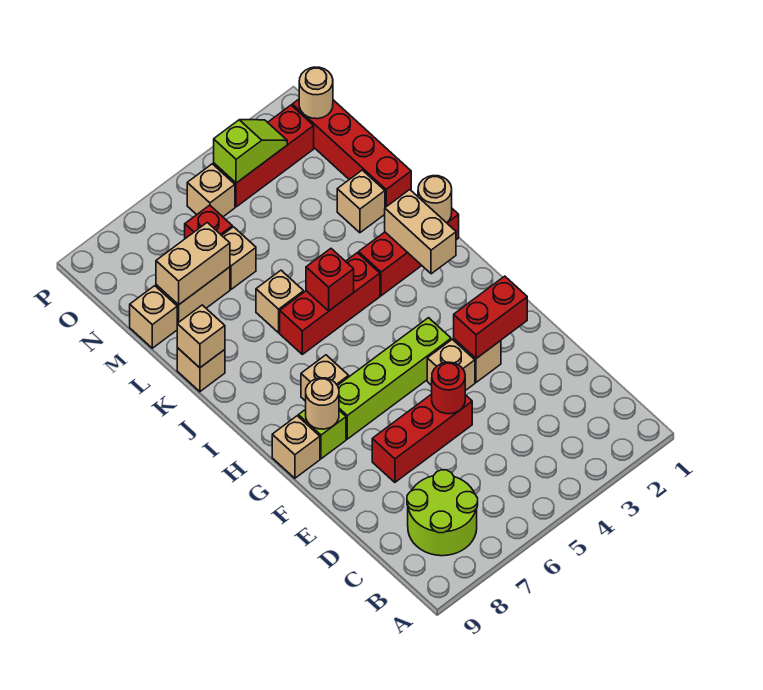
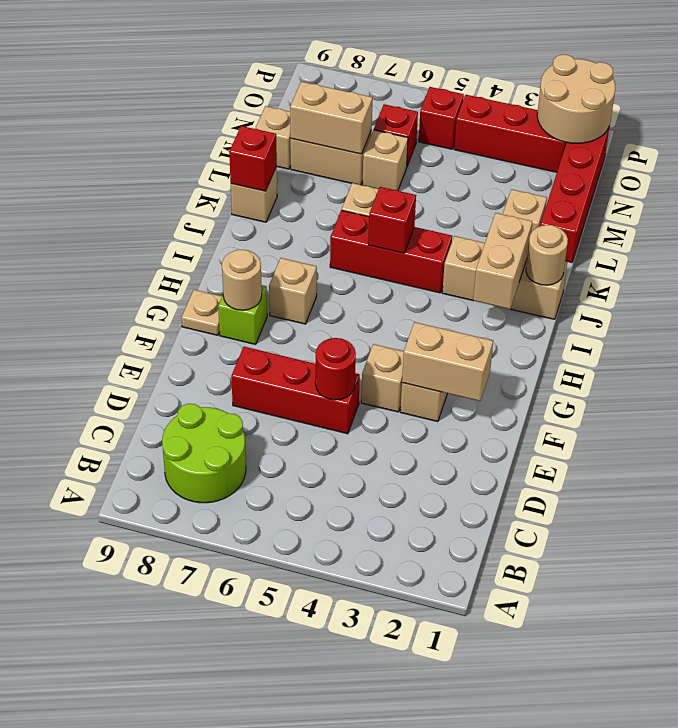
red brick F2:F3 level 2 -> tan brick F2:F3 level 2
lime brick G4:G7 level 1 -> none
tan brick G9 level 1 -> tan plate G9 level 1
red brick J1:J3 level 1 -> tan brick J1:J3 level 1
tan brick K9 level 2 -> red brick K9 level 2
tan round brick O1 level 2 -> tan round brick O1:P2 level 2
lime slope O3:O4 level 2 top 4 -> none
tan brick O5 level 1 -> red brick O5 level 1

